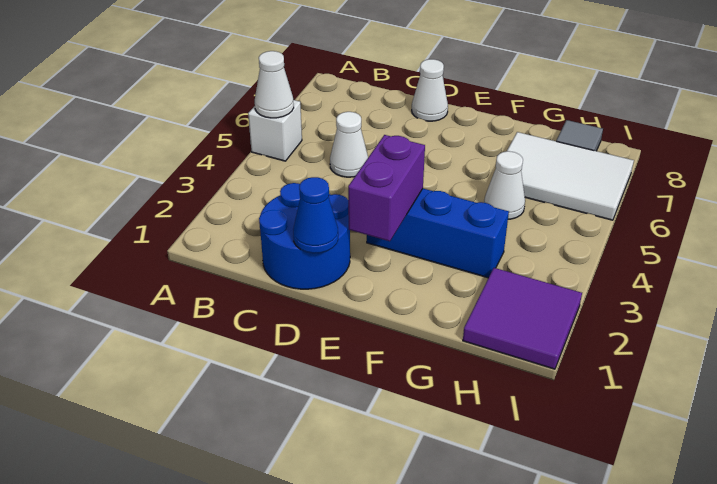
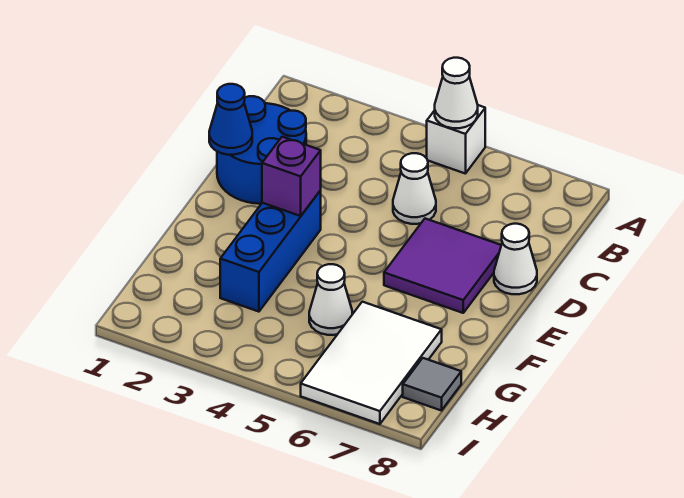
purple brick E2:E3 level 2 -> purple brick E3 level 2
purple tile H1:I2 level 1 -> purple tile D6:E7 level 1

